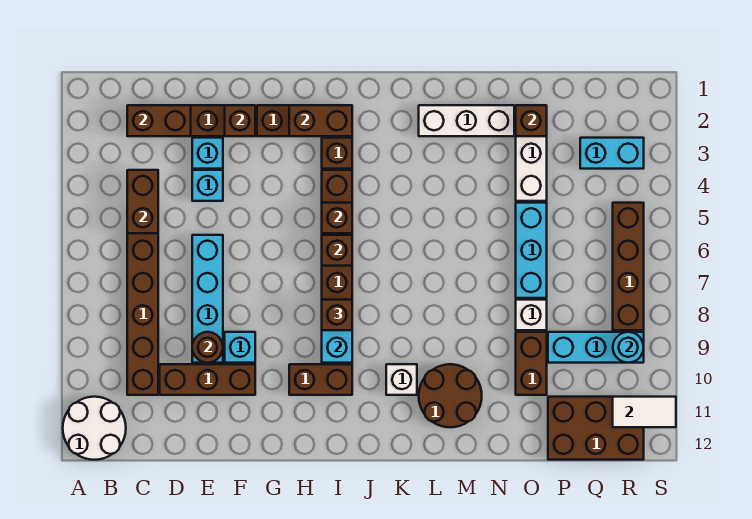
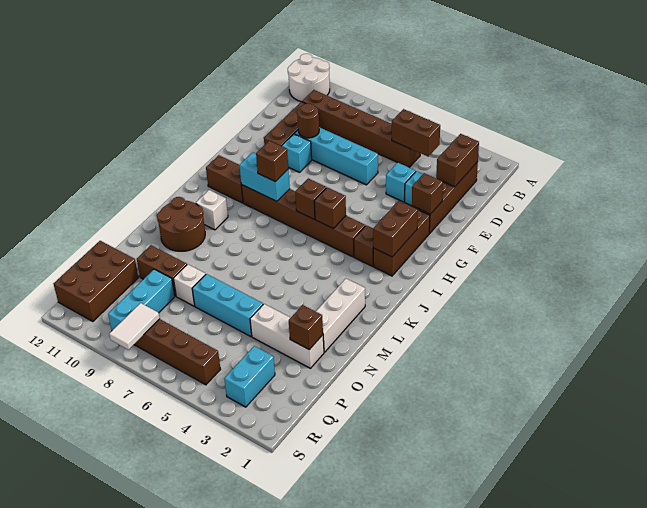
brown brick H10:I10 level 1 -> brown brick I10:I11 level 1
cyan round brick R9 level 2 -> none
white tile R11:S11 level 2 -> white tile R8:S8 level 2

